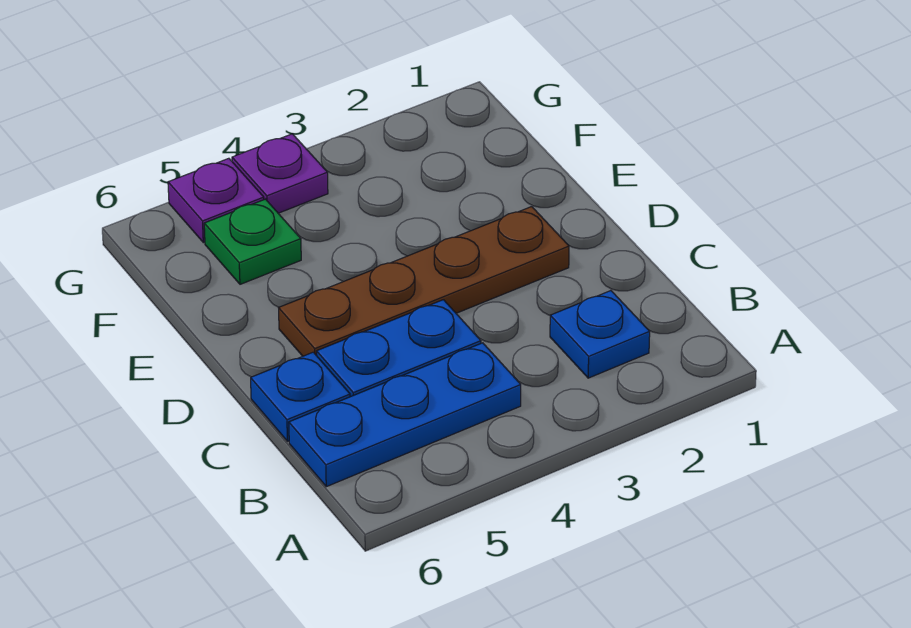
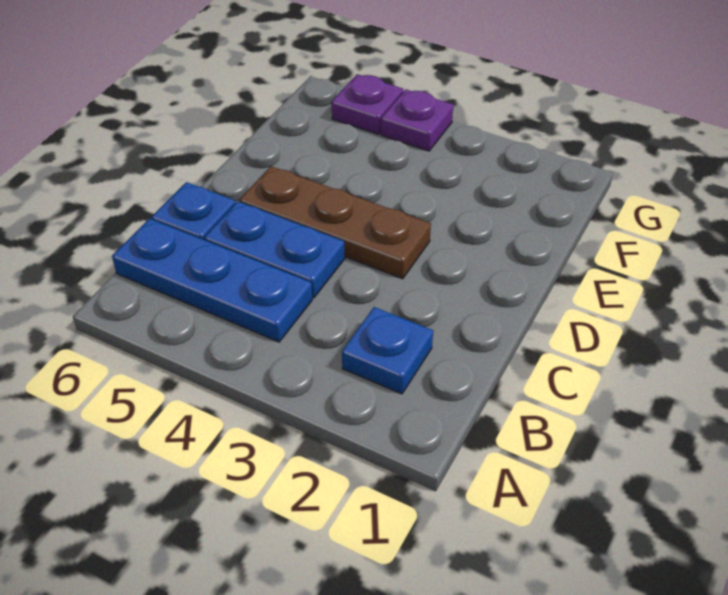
brown plate D2:D5 level 1 -> brown plate D3:D5 level 1
green plate F5 level 1 -> none

